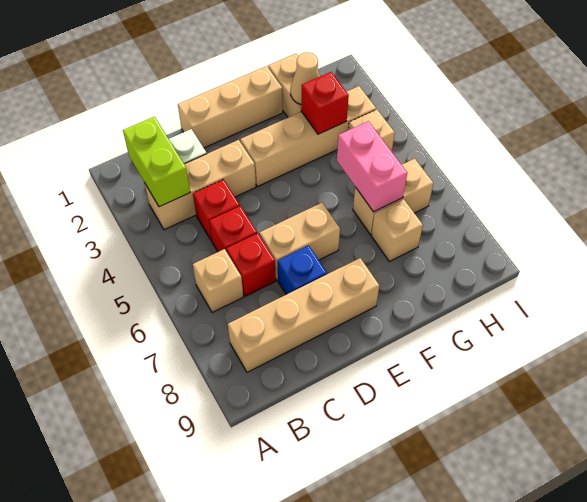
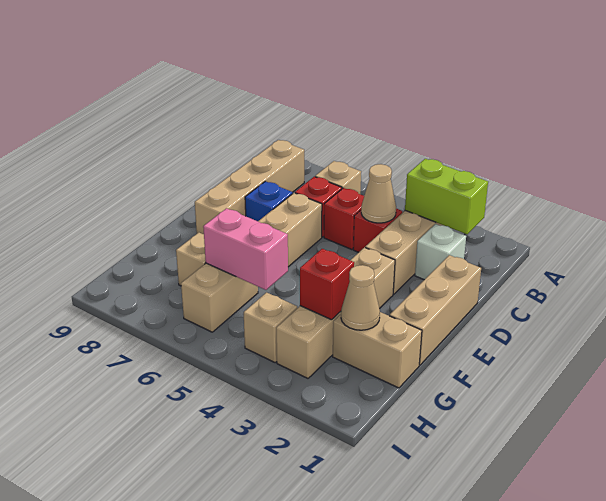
none -> tan cone C4 level 2

